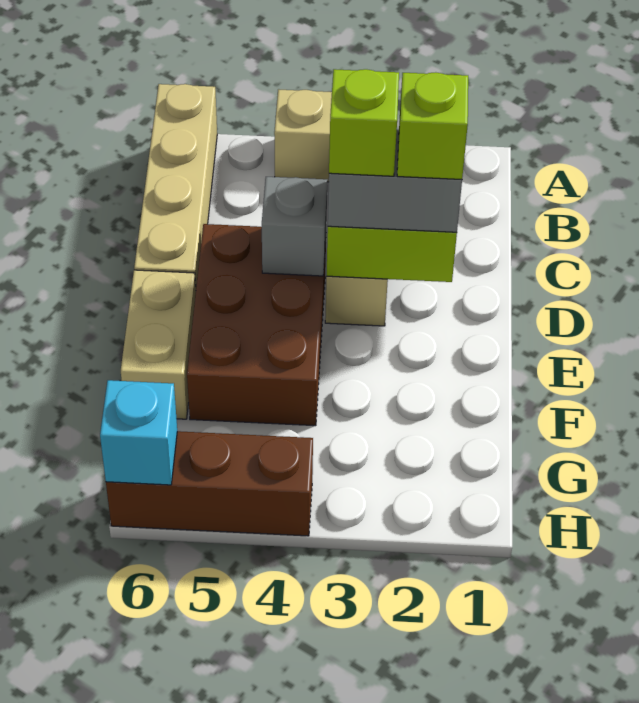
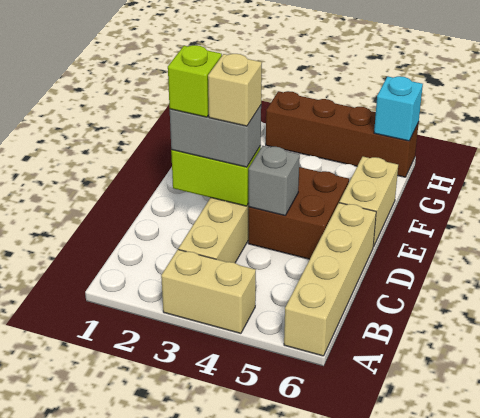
lime brick D3 level 4 -> tan brick D3 level 4
brown brick D4:F5 level 1 -> brown brick D4:E5 level 1
brown brick H4:H6 level 1 -> brown brick H3:H6 level 1

